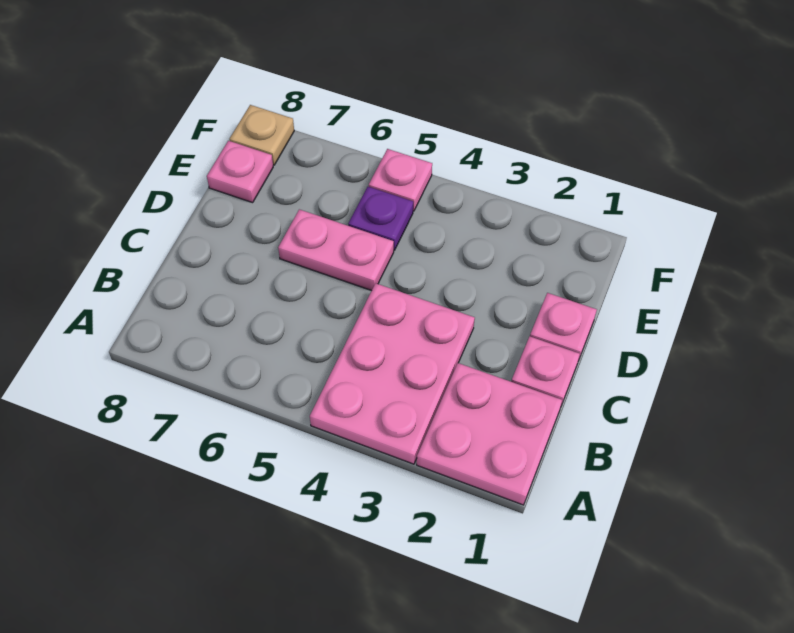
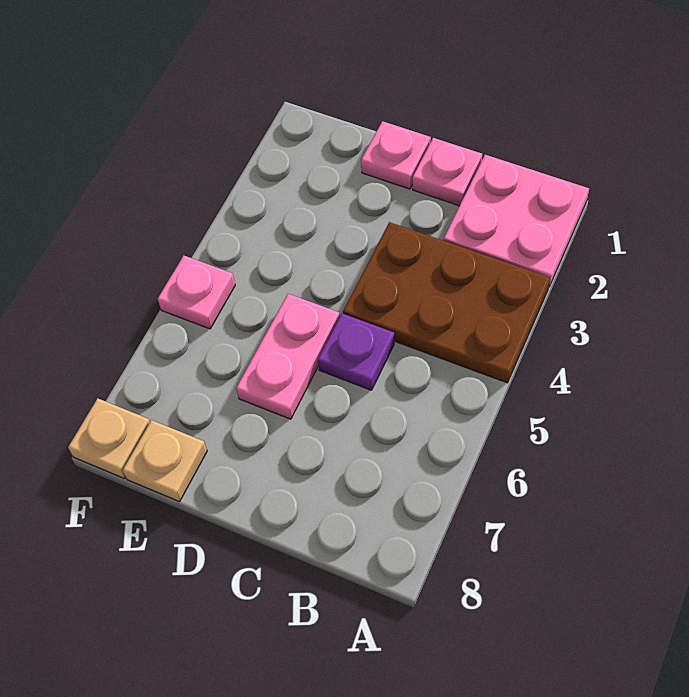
pink plate A3:C4 level 1 -> brown plate A3:C4 level 1
purple plate E5 level 1 -> purple plate C5 level 1
pink plate E8 level 1 -> tan plate E8 level 1

